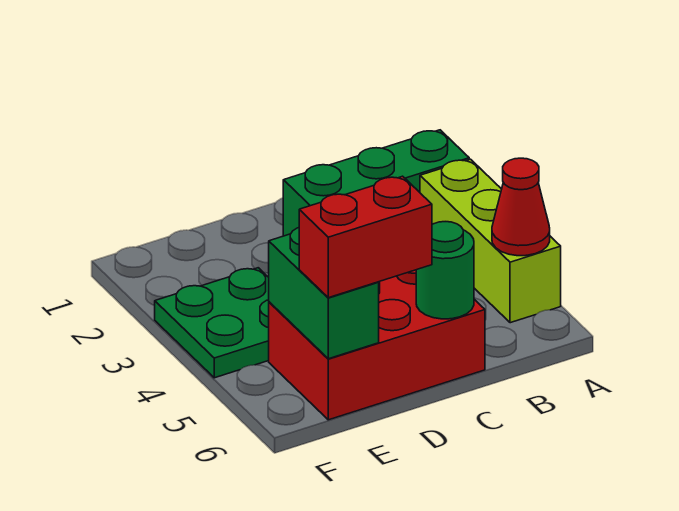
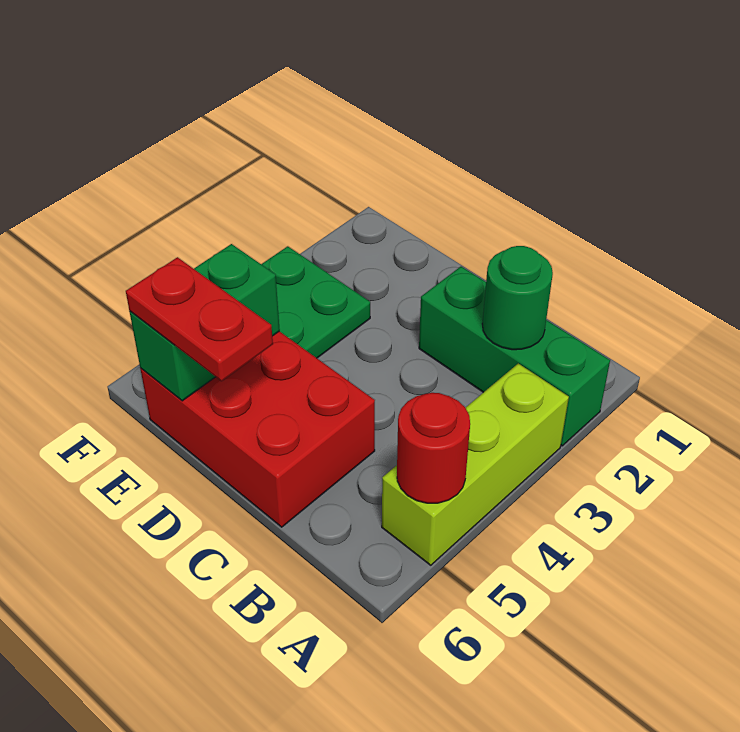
red cone A5 level 2 -> red round brick A5 level 2
green round brick C6 level 2 -> green round brick B2 level 2
red brick D6:E6 level 3 -> red plate D6:E6 level 3

